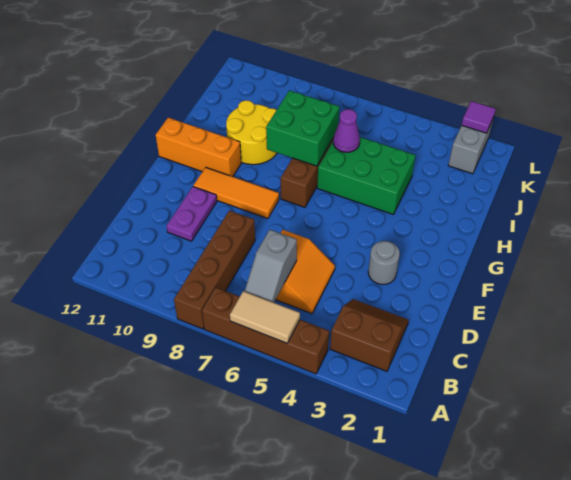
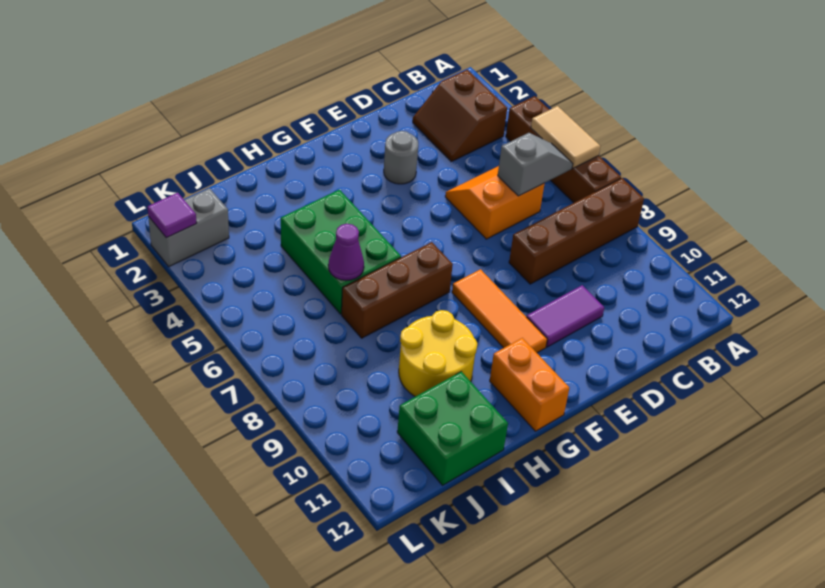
purple plate D10:E10 level 1 -> purple tile D10:E10 level 1
orange brick G10:G12 level 1 -> orange brick G11:G12 level 1
green brick H7:I8 level 2 -> green brick I11:J12 level 1

